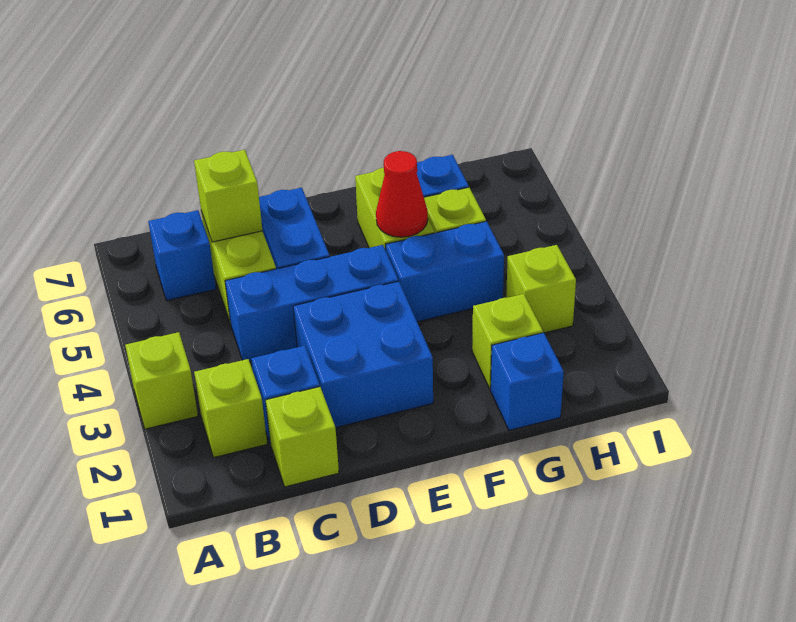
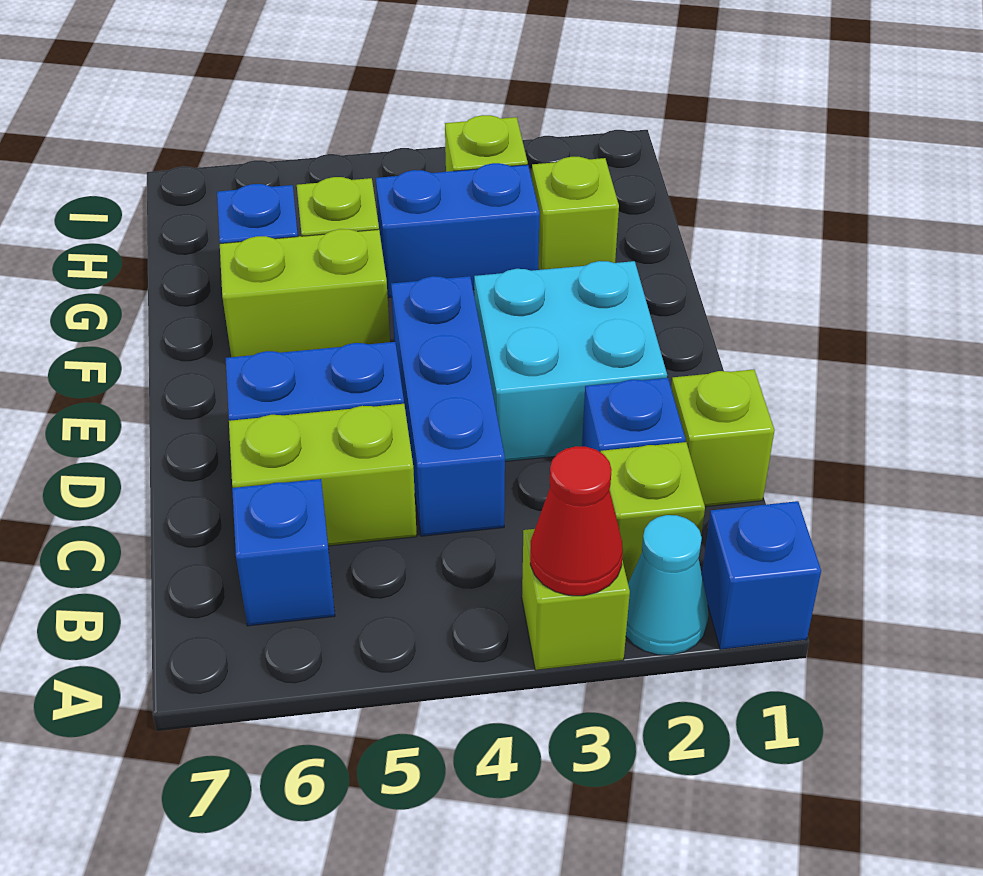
none -> cyan cone A2 level 1
lime brick C6 level 2 -> none
blue brick D2:E3 level 1 -> cyan brick D2:E3 level 1
blue brick F4:G4 level 1 -> blue brick G3:G4 level 1
red cone F5 level 2 -> red cone A3 level 2
blue brick G1 level 1 -> blue brick A1 level 1

